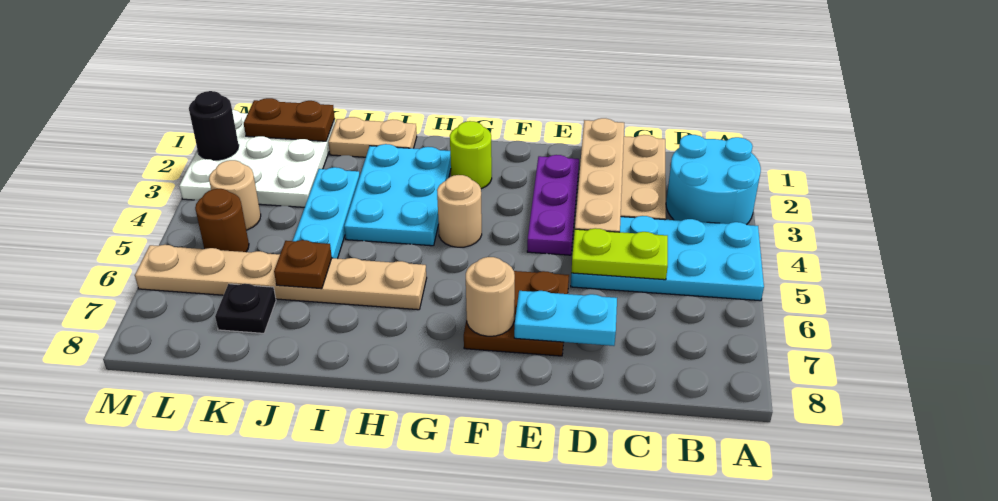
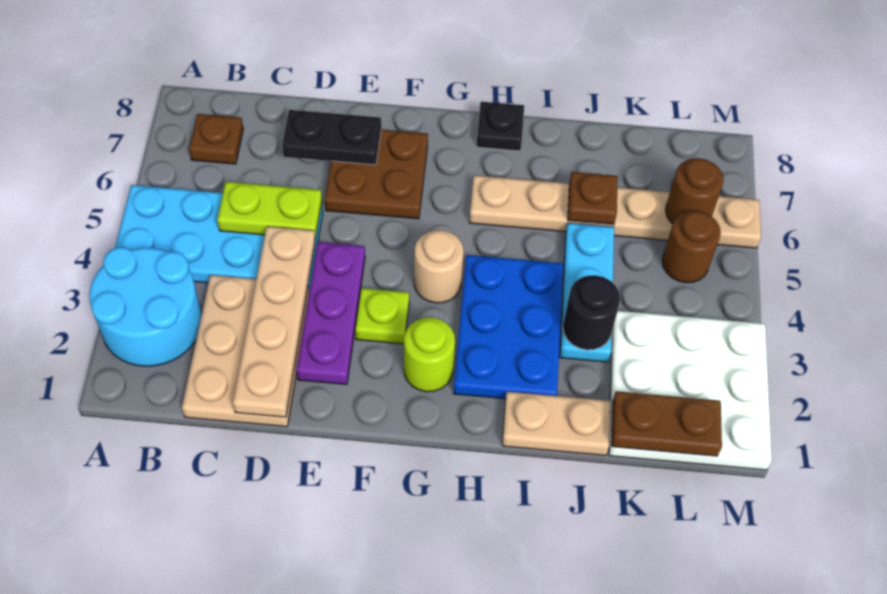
none -> brown plate B7 level 1
cyan plate D7:E7 level 2 -> black plate D7:E7 level 2
none -> lime plate F3 level 1
tan round brick F7 level 2 -> none
cyan plate H2:I4 level 1 -> blue plate H2:I4 level 1
black plate K7 level 1 -> black plate H8 level 1
tan round brick L4 level 1 -> none
none -> brown round brick L6 level 2
black round brick M2 level 2 -> black round brick J3 level 2

